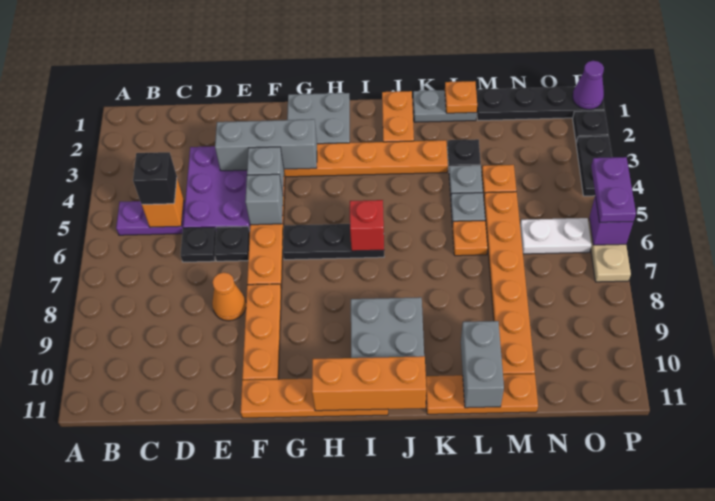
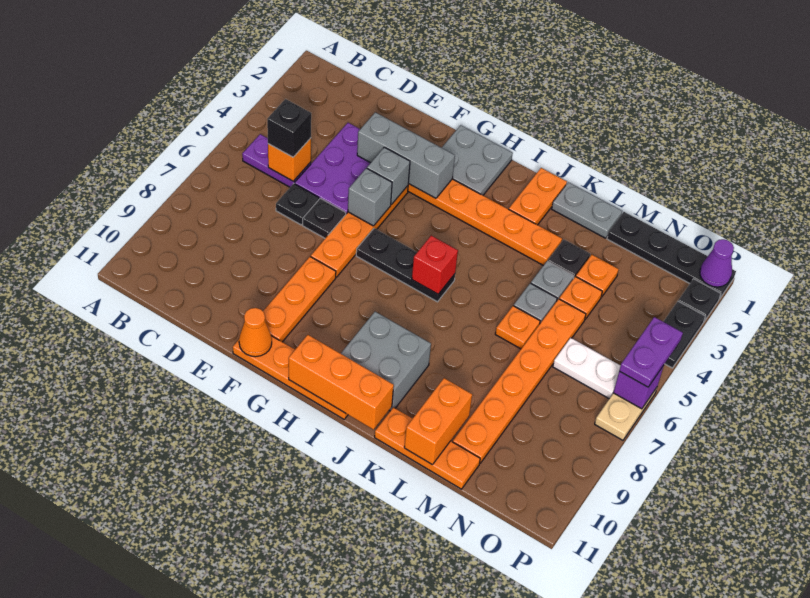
orange cone E8 level 1 -> orange cone F11 level 2
orange plate L1 level 2 -> orange plate M3 level 1
grey brick L10:L11 level 2 -> orange brick L10:L11 level 2

